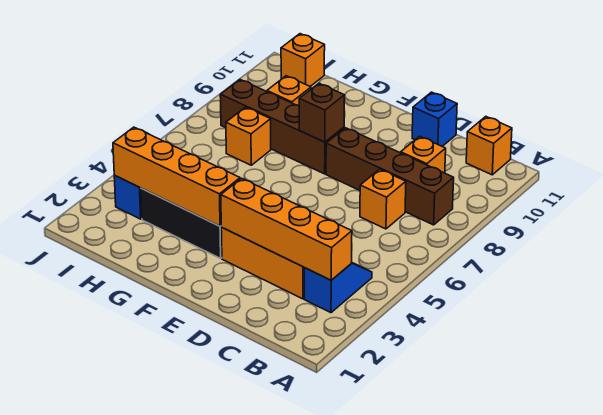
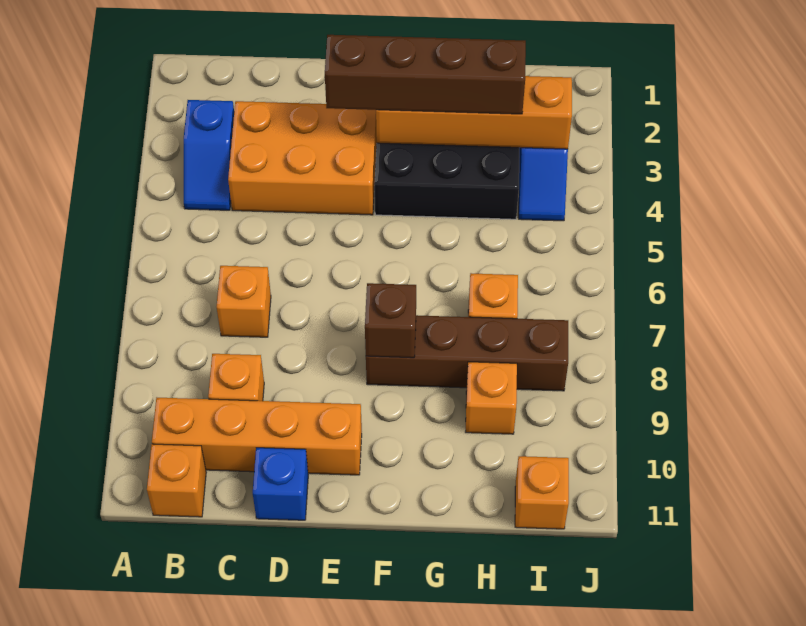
orange brick B3:E3 level 2 -> orange brick B10:E10 level 1
brown brick B8:E8 level 1 -> brown brick E3:H3 level 3

